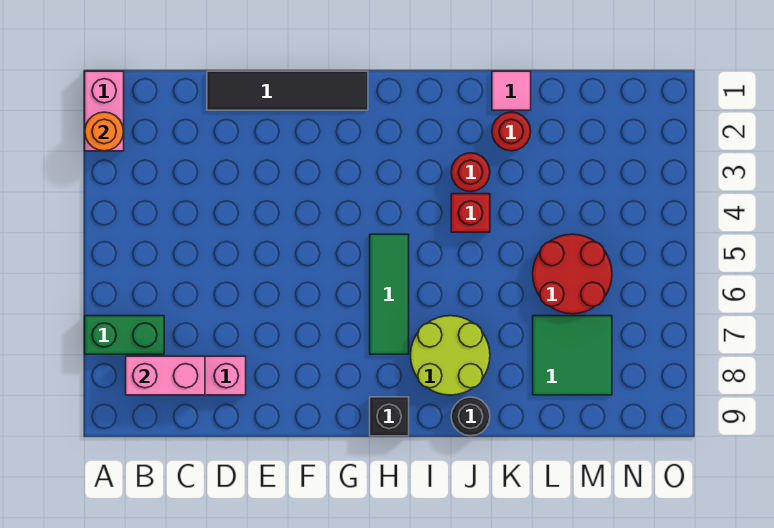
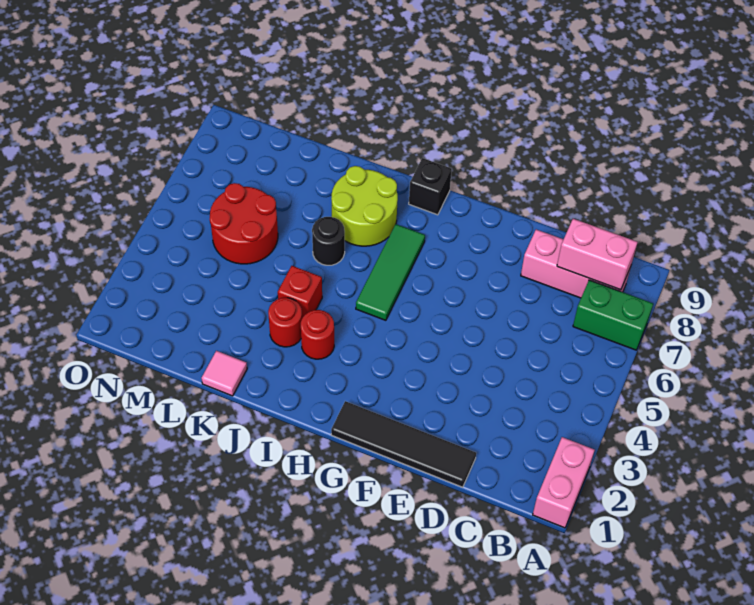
orange round brick A2 level 2 -> none
black round brick J9 level 1 -> black round brick J6 level 1
red round brick K2 level 1 -> red round brick I3 level 1
green tile L7:M8 level 1 -> none

